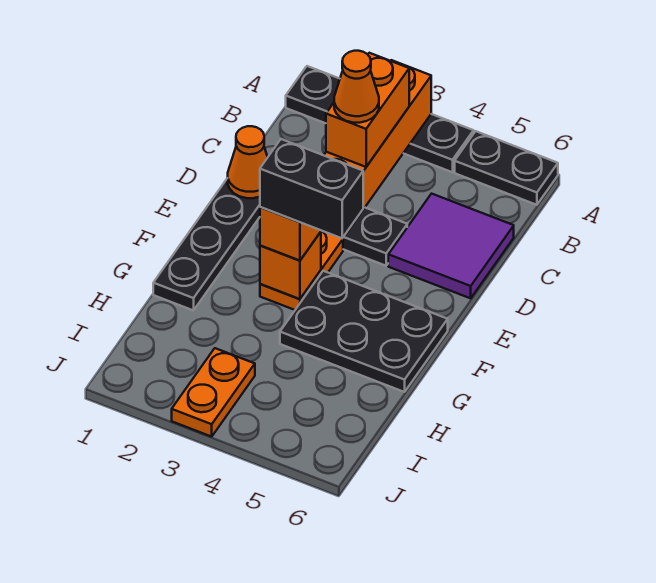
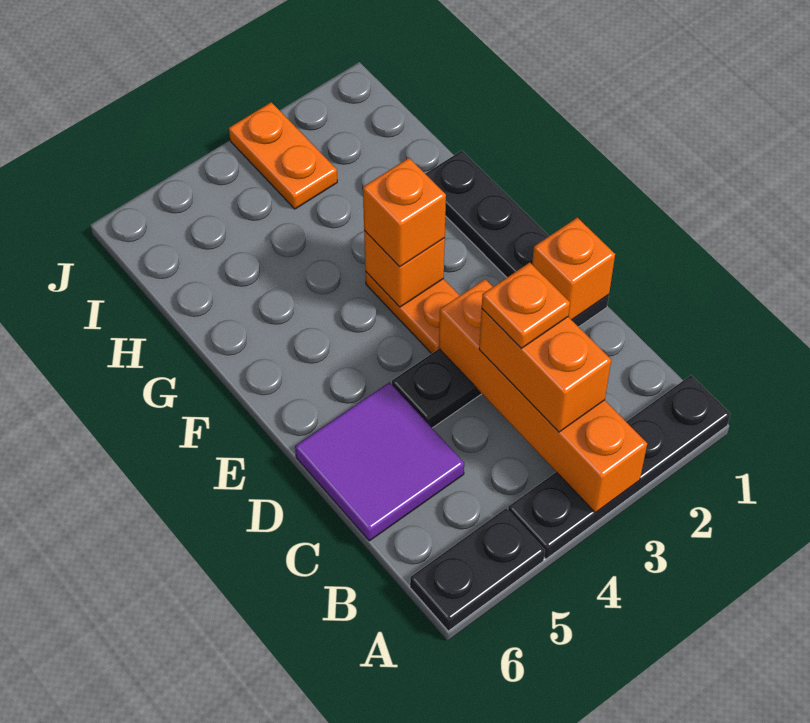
orange cone C3 level 4 -> orange plate C3 level 4
orange cone D1 level 2 -> orange brick D1 level 2
black brick F3:F4 level 4 -> none
black plate F4:G6 level 1 -> none

